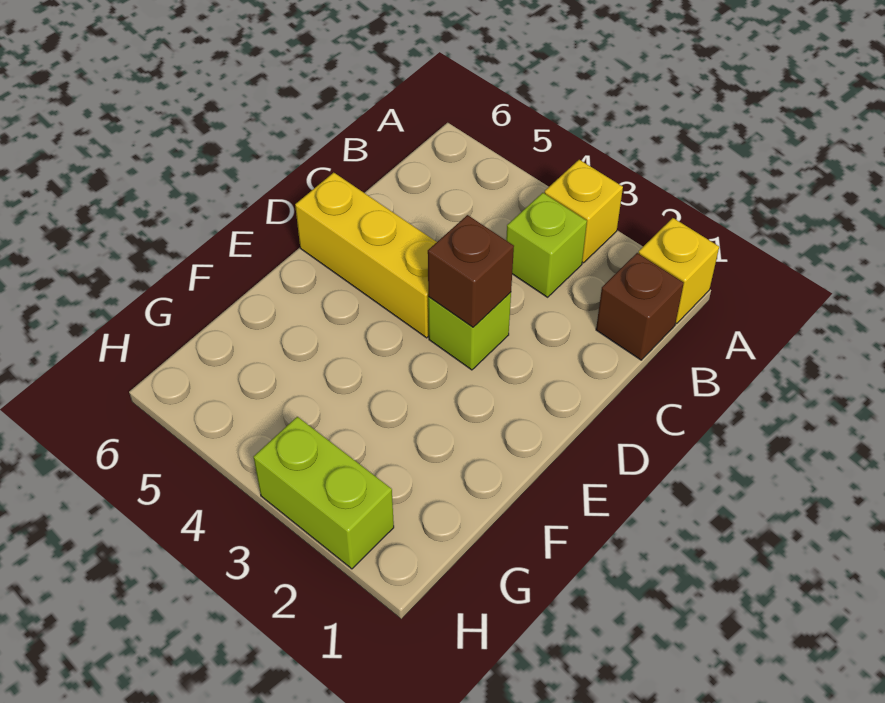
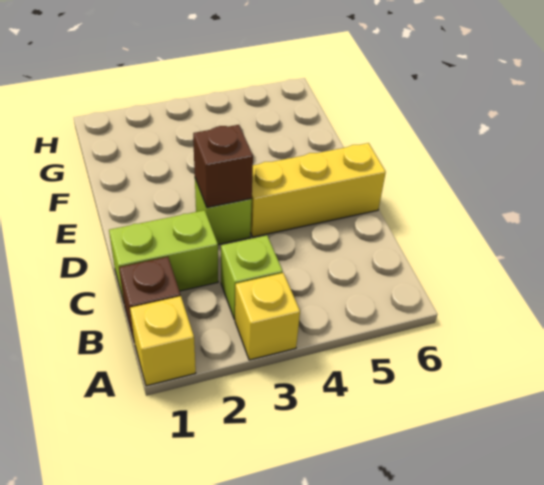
lime brick H2:H3 level 1 -> lime brick C1:C2 level 1

